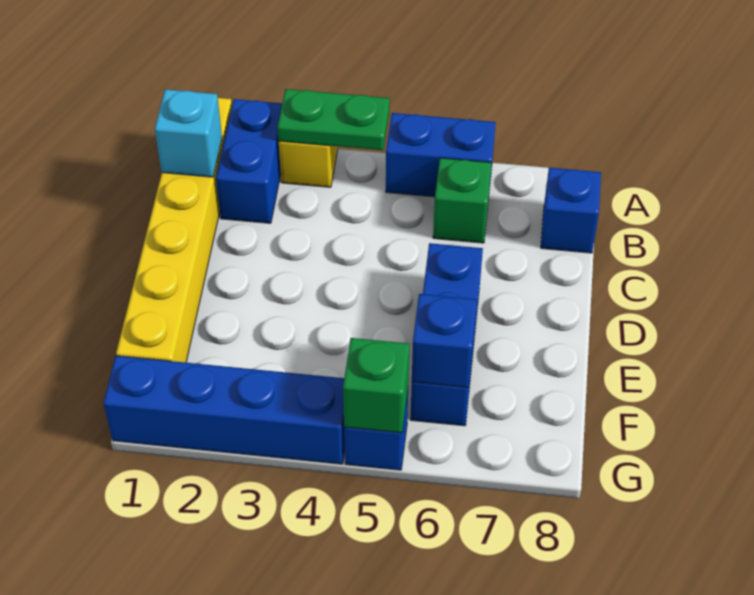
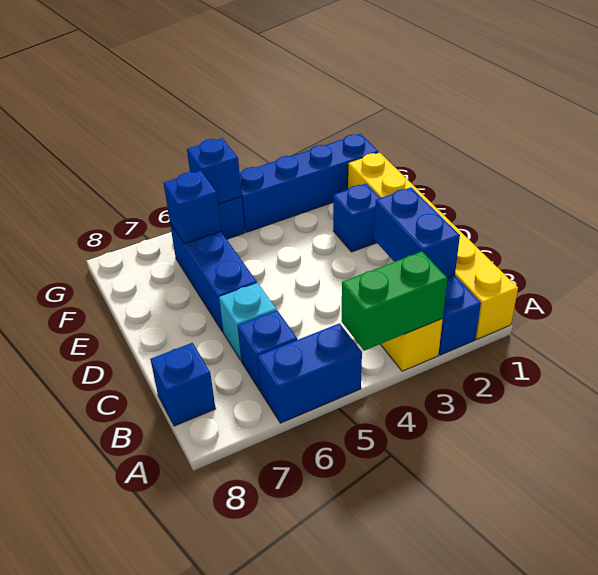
green plate A3:A4 level 2 -> green brick A3:A4 level 2
cyan brick B1 level 2 -> cyan brick C6 level 1
none -> blue brick B2:C2 level 2
green brick B6 level 1 -> blue brick B6 level 1
none -> blue brick E2 level 1
green brick G5 level 2 -> blue brick G5 level 2

